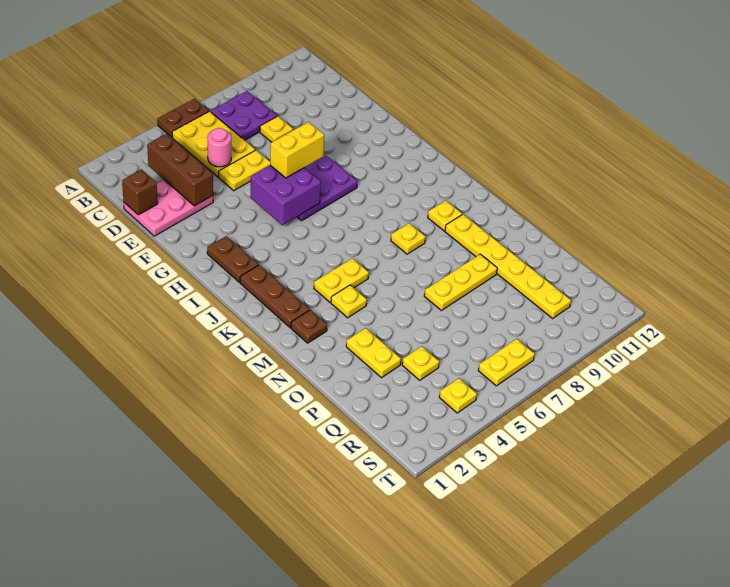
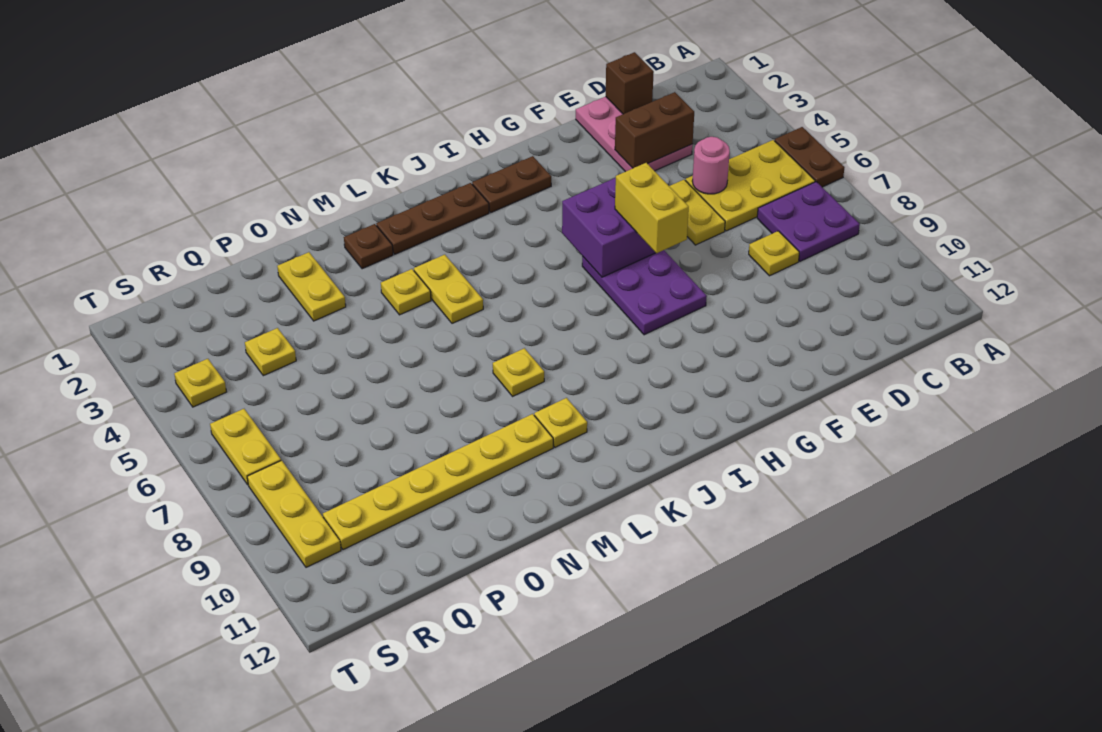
brown brick C3:E3 level 2 -> brown brick D3:E3 level 2
yellow plate O3:P3 level 1 -> yellow plate O2:O3 level 1
yellow plate O7:O9 level 1 -> yellow plate S8:S10 level 1

